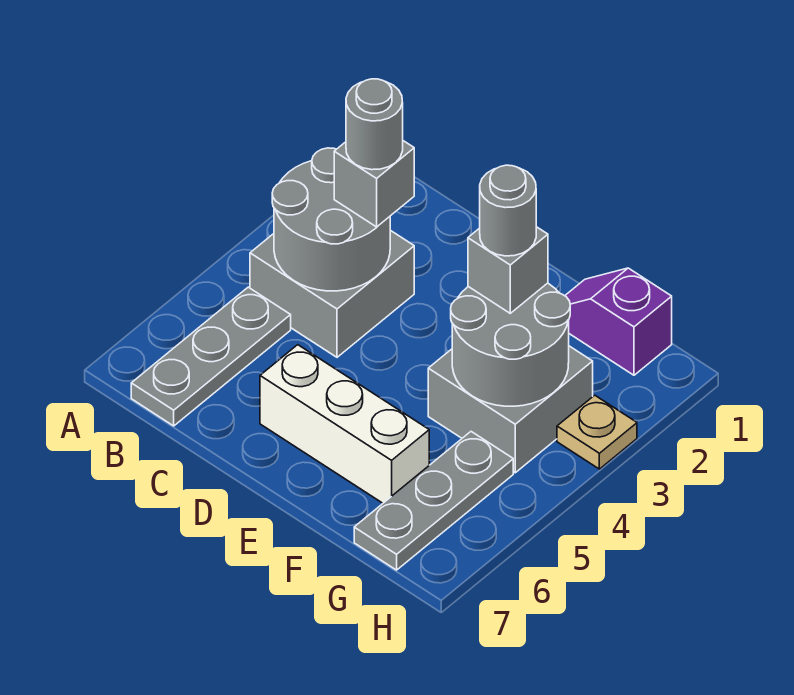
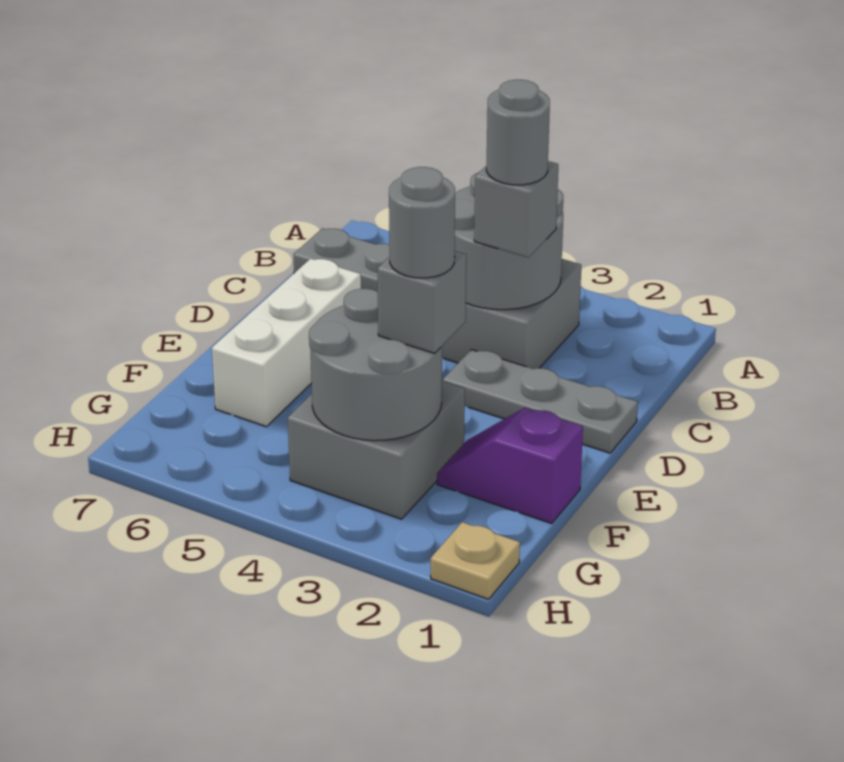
purple slope F1:G1 level 1 top G -> purple slope F1:F2 level 1 top 1
grey plate G5:G7 level 1 -> grey plate D1:D3 level 1
tan plate H3 level 1 -> tan plate H1 level 1

